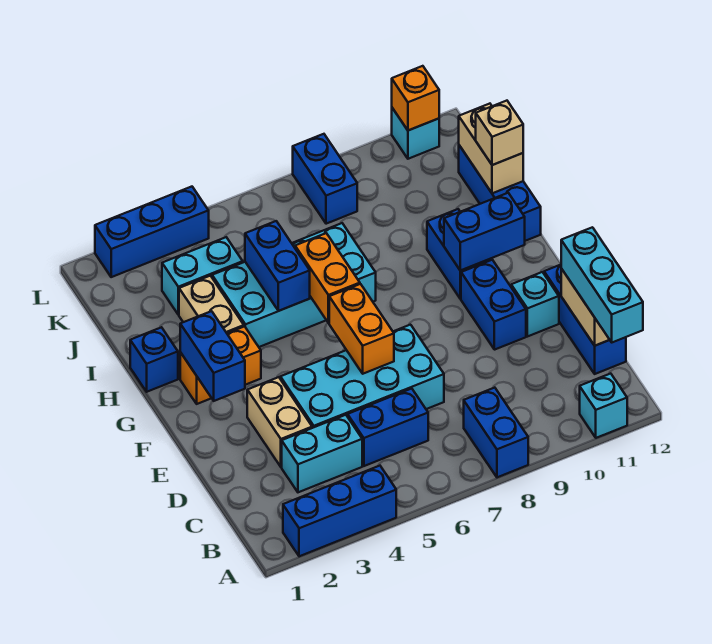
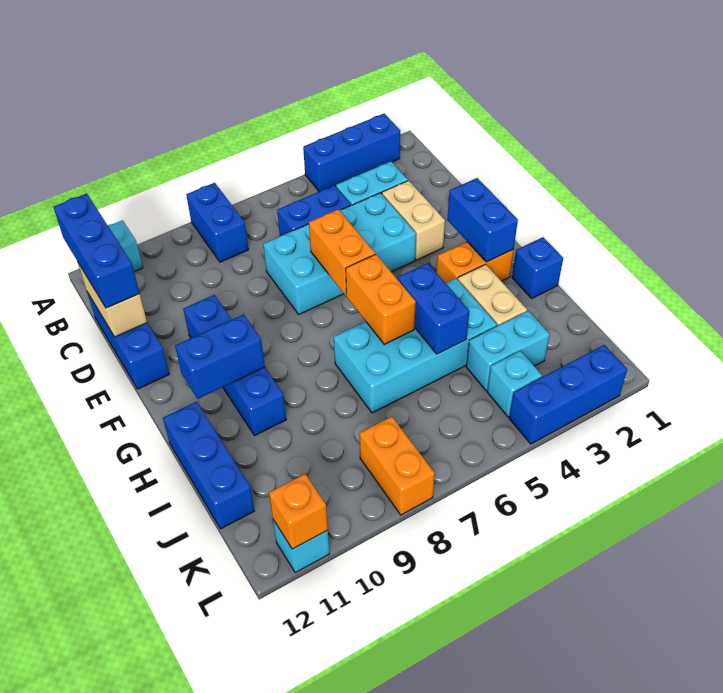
cyan brick B12:D12 level 3 -> blue brick B12:D12 level 3
cyan brick E11 level 1 -> cyan brick K4 level 1
tan brick I12:J12 level 2 -> none
tan brick I12 level 3 -> none
blue brick K8:L8 level 1 -> orange brick K8:L8 level 1

